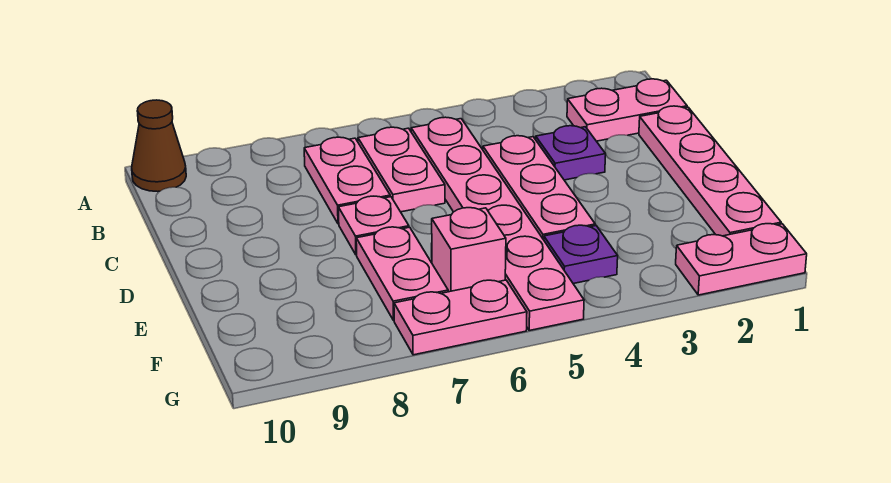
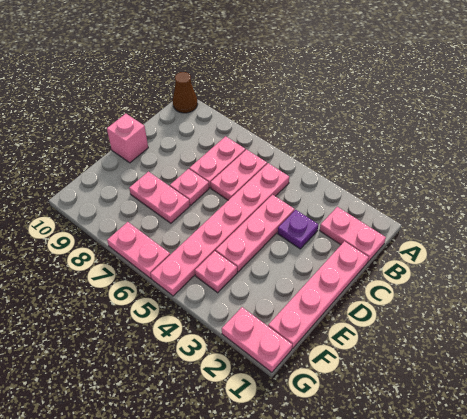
pink plate E7:F7 level 1 -> pink plate E7:E8 level 1
purple plate F4 level 1 -> pink plate F4 level 1
pink brick F6 level 1 -> pink brick D10 level 1

